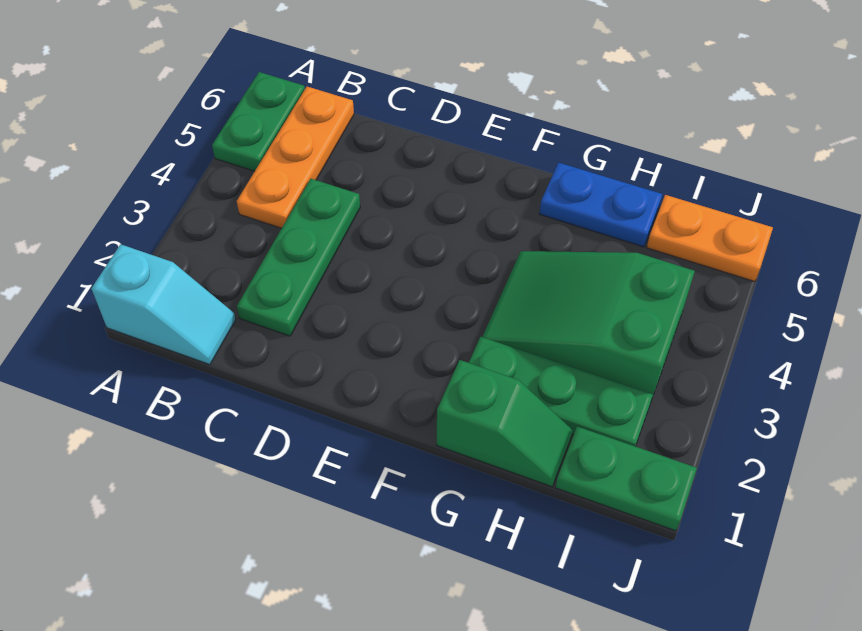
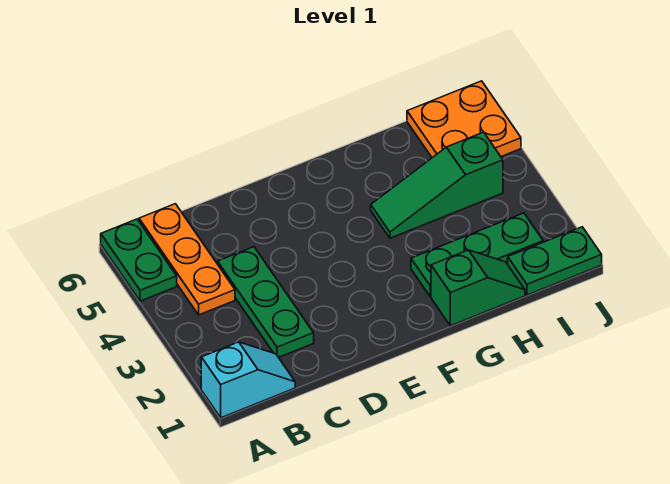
green slope G3:I4 level 1 top I -> green slope G4:I4 level 1 top I
blue plate G6:H6 level 1 -> none
orange plate I6:J6 level 1 -> orange plate I5:J6 level 1

